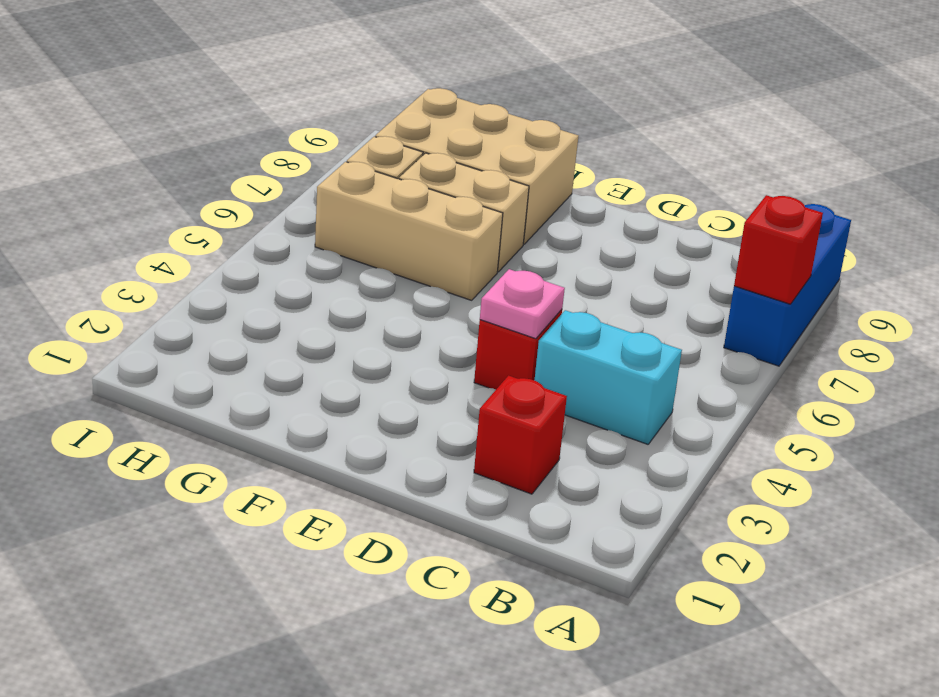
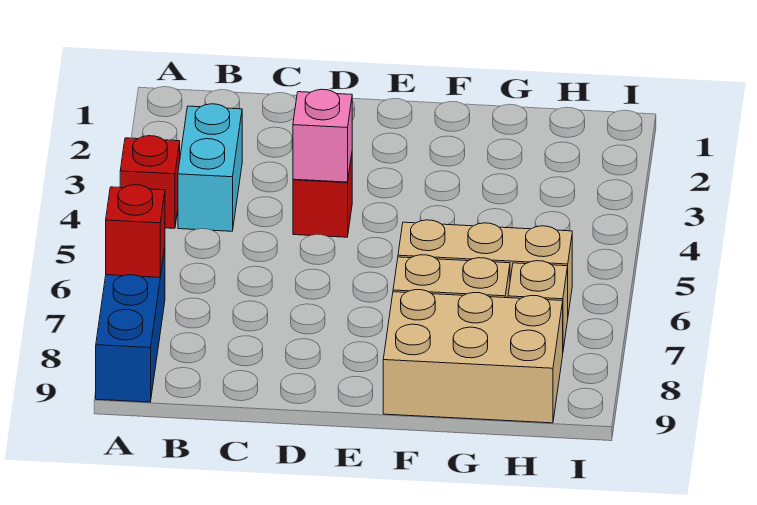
cyan brick B4:C4 level 1 -> cyan brick B3:B4 level 1
red brick C2 level 1 -> red brick A4 level 1
pink plate D4 level 2 -> pink brick D4 level 2

